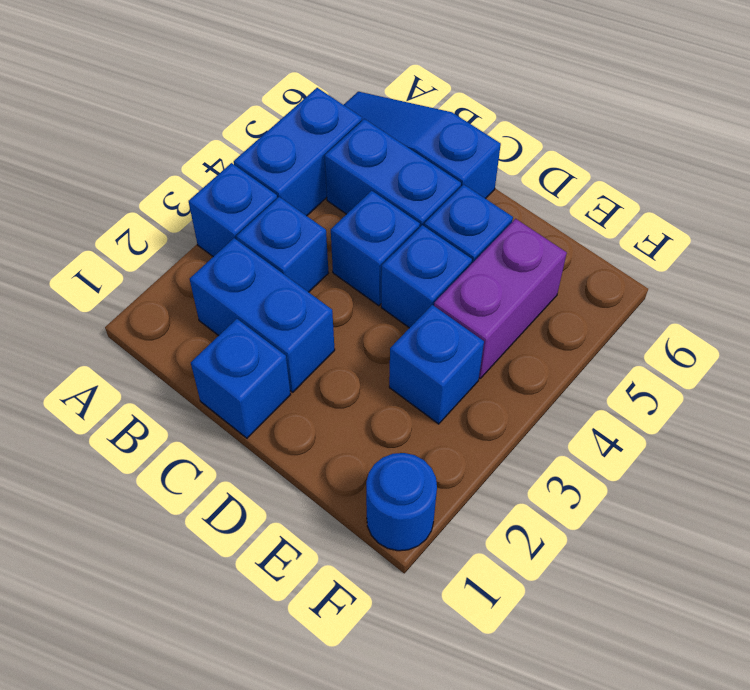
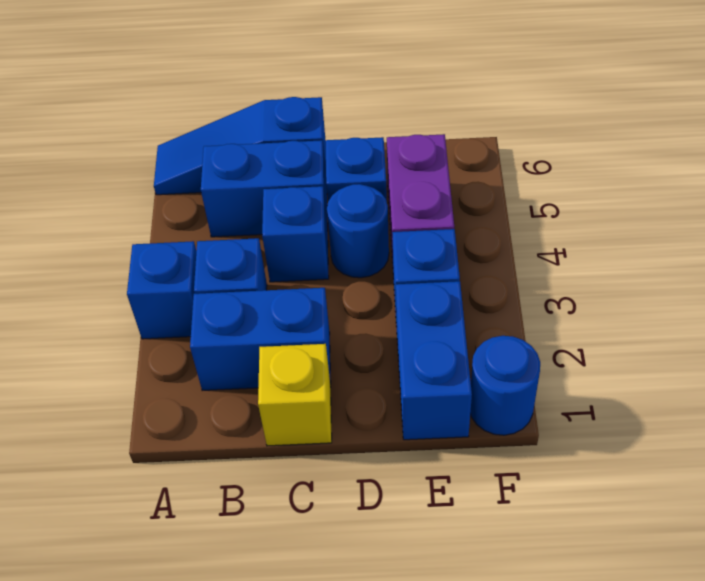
blue brick A4:A5 level 1 -> blue brick E1:E2 level 1
blue brick C1 level 1 -> yellow brick C1 level 1
blue brick D4 level 1 -> blue round brick D4 level 1

